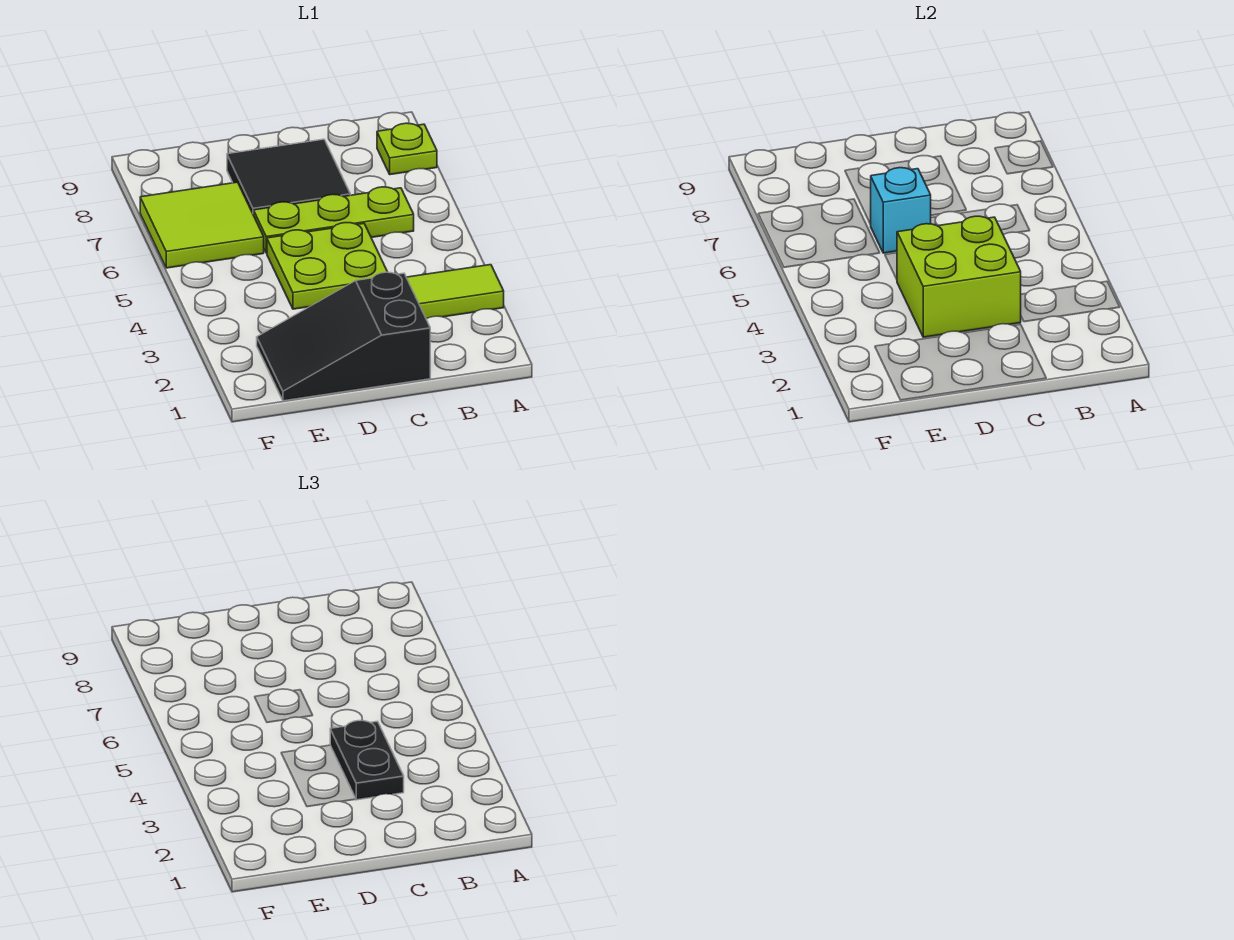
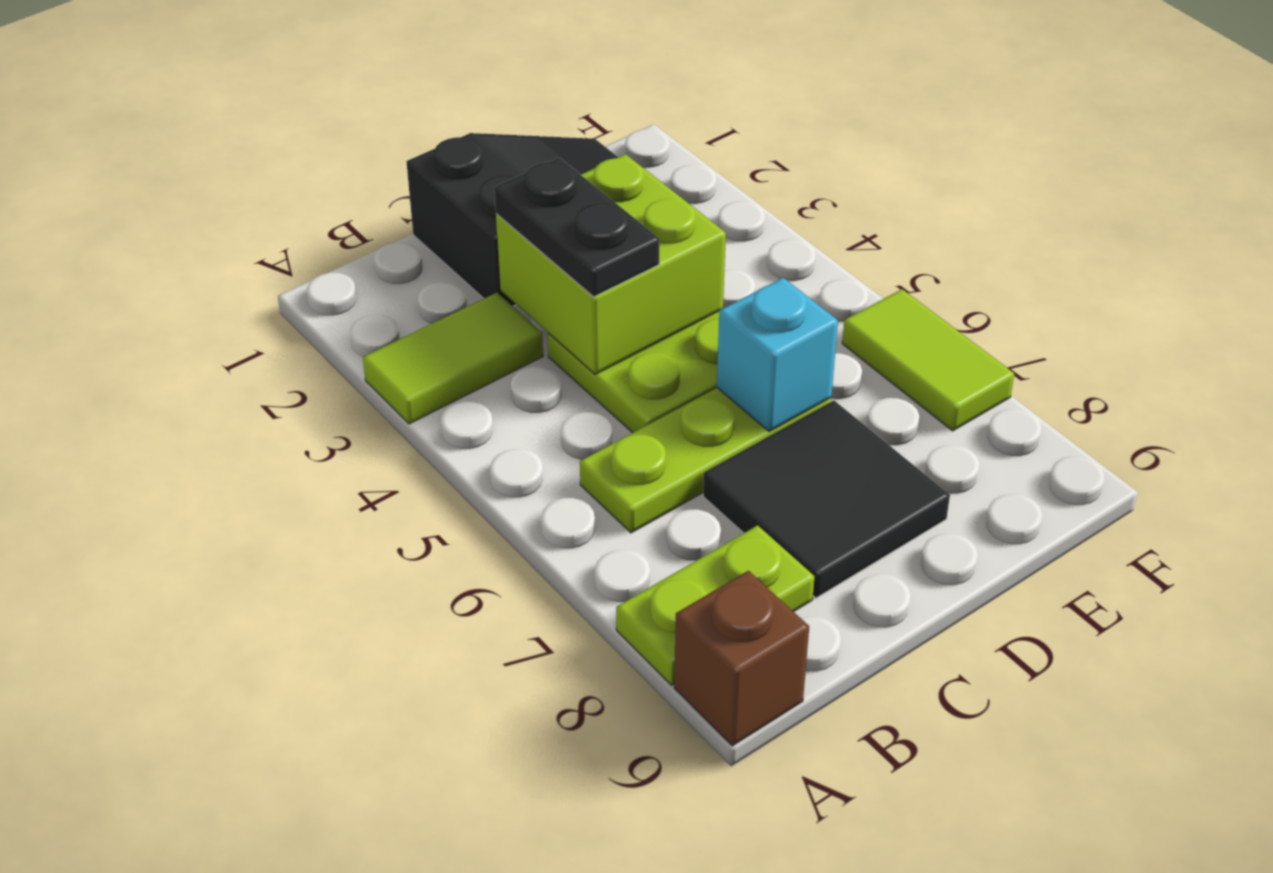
lime plate A8 level 1 -> lime plate A8:B8 level 1
none -> brown brick A9 level 1
lime tile E6:F7 level 1 -> lime tile F6:F7 level 1

